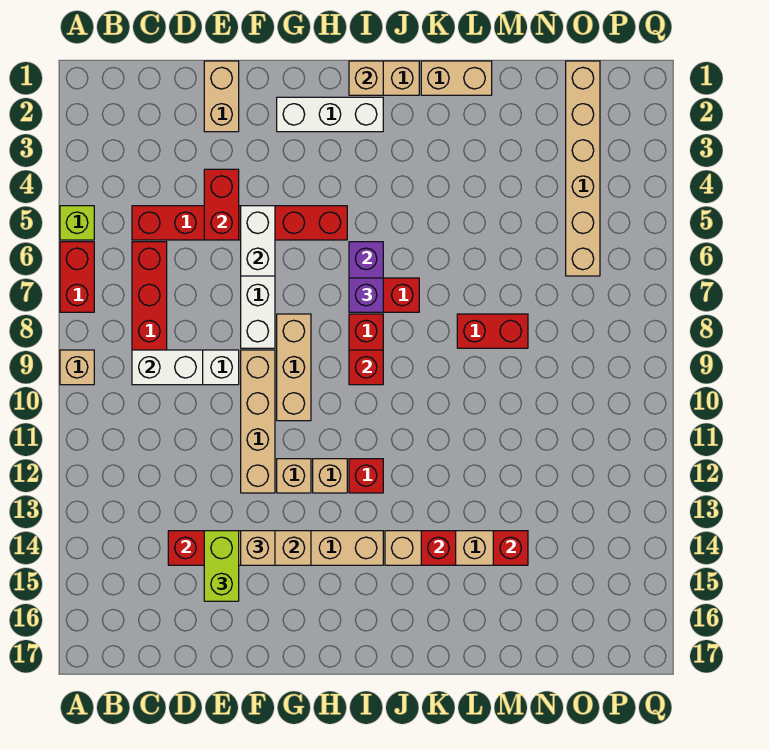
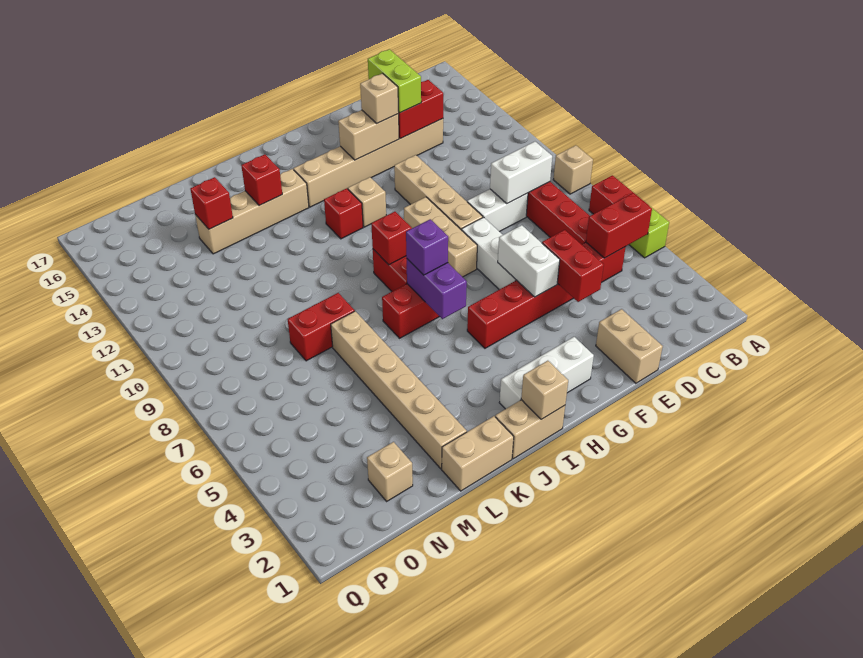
none -> red brick B5:C5 level 2
tan brick G12 level 1 -> tan brick N2 level 1
tan brick O1:O6 level 1 -> tan brick L2:L7 level 1

